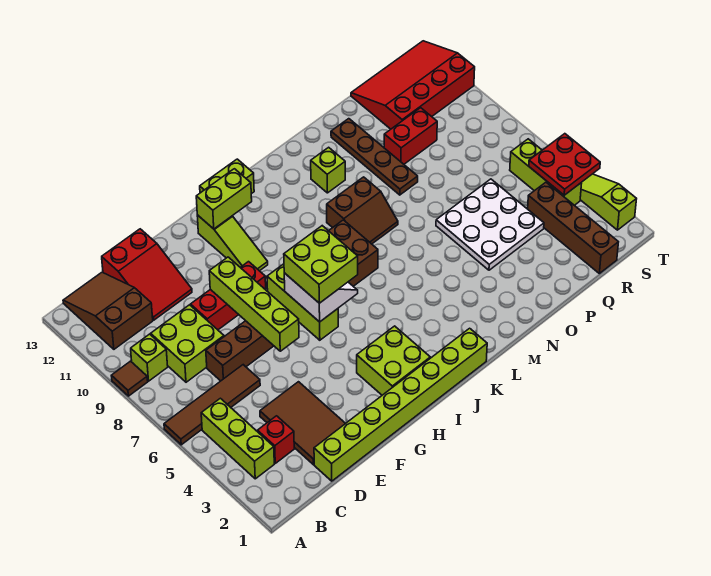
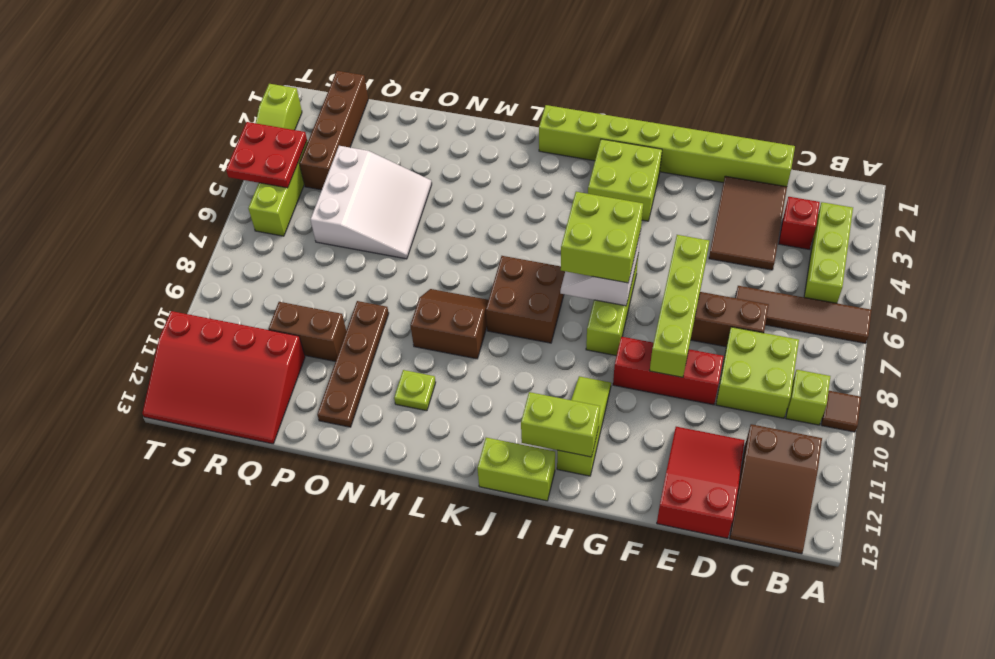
lime brick M11 level 1 -> lime plate M11 level 1
white plate O4:Q6 level 1 -> white slope O4:Q6 level 1 top Q
red brick P10:Q10 level 1 -> brown brick P10:Q10 level 1

